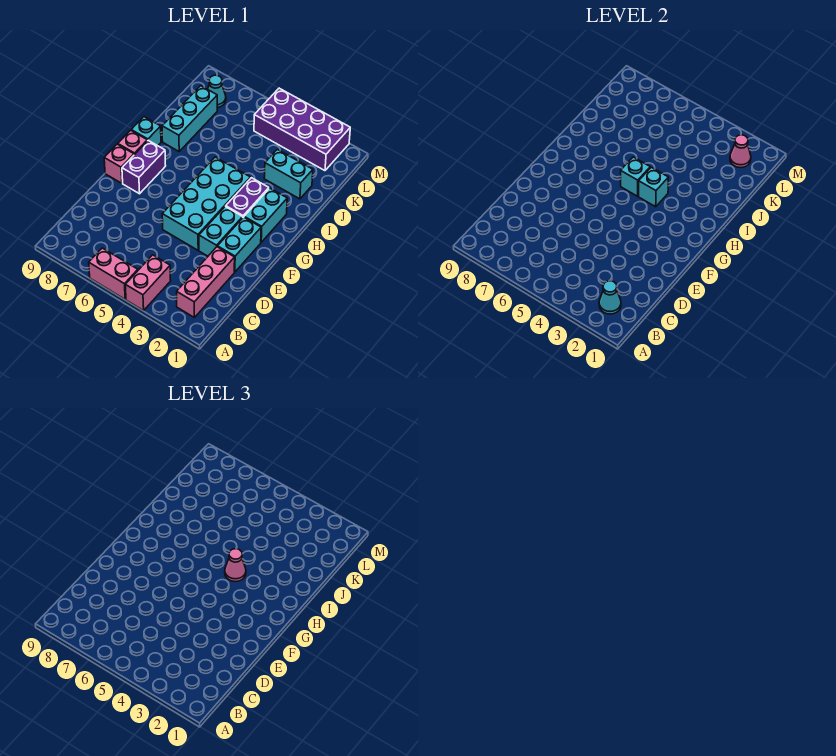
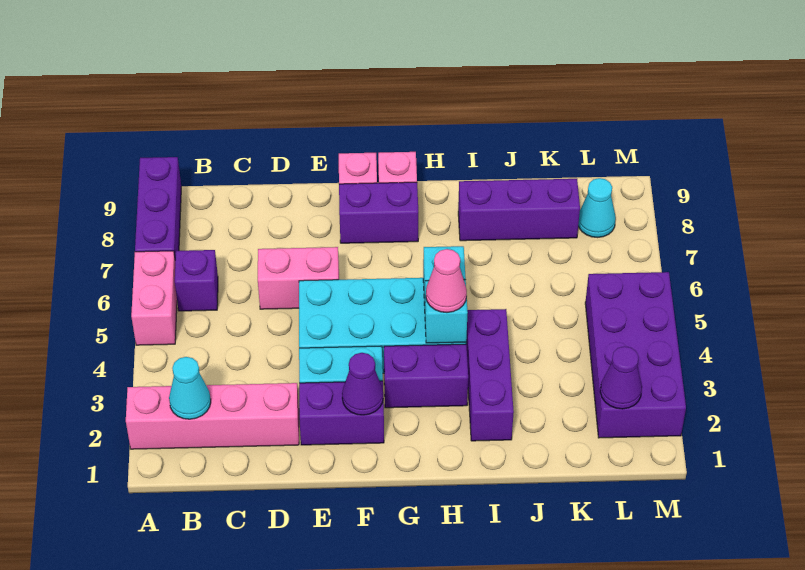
pink brick A4:B4 level 1 -> pink brick D6:E6 level 1
none -> purple brick A7:A9 level 1
pink brick B2:D2 level 1 -> pink brick A2:D2 level 1
none -> purple brick B6 level 1
cyan brick E2:F2 level 1 -> purple brick E2:F2 level 1
none -> purple cone F2 level 2
cyan brick G2:H2 level 1 -> none
cyan brick H9 level 1 -> none
none -> purple brick I2:I4 level 1
cyan brick I8:K8 level 1 -> purple brick I8:K8 level 1
cyan brick J2:J3 level 1 -> none
pink cone L2 level 2 -> purple cone L2 level 2

